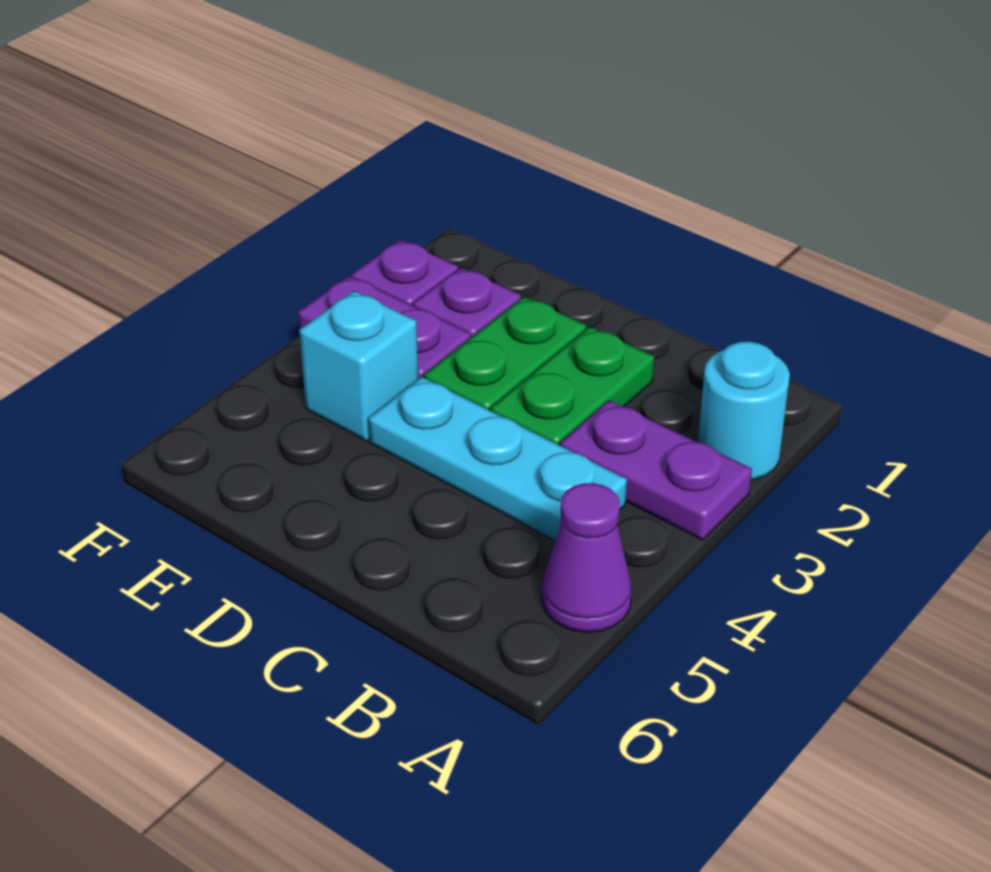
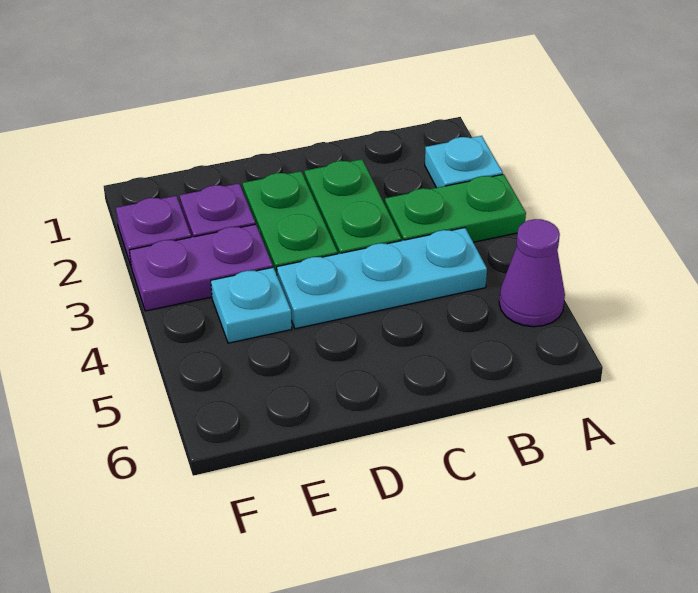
cyan round brick A2 level 1 -> cyan plate A2 level 1
purple plate A3:B3 level 1 -> green plate A3:B3 level 1
cyan brick E4 level 1 -> cyan plate E4 level 1

